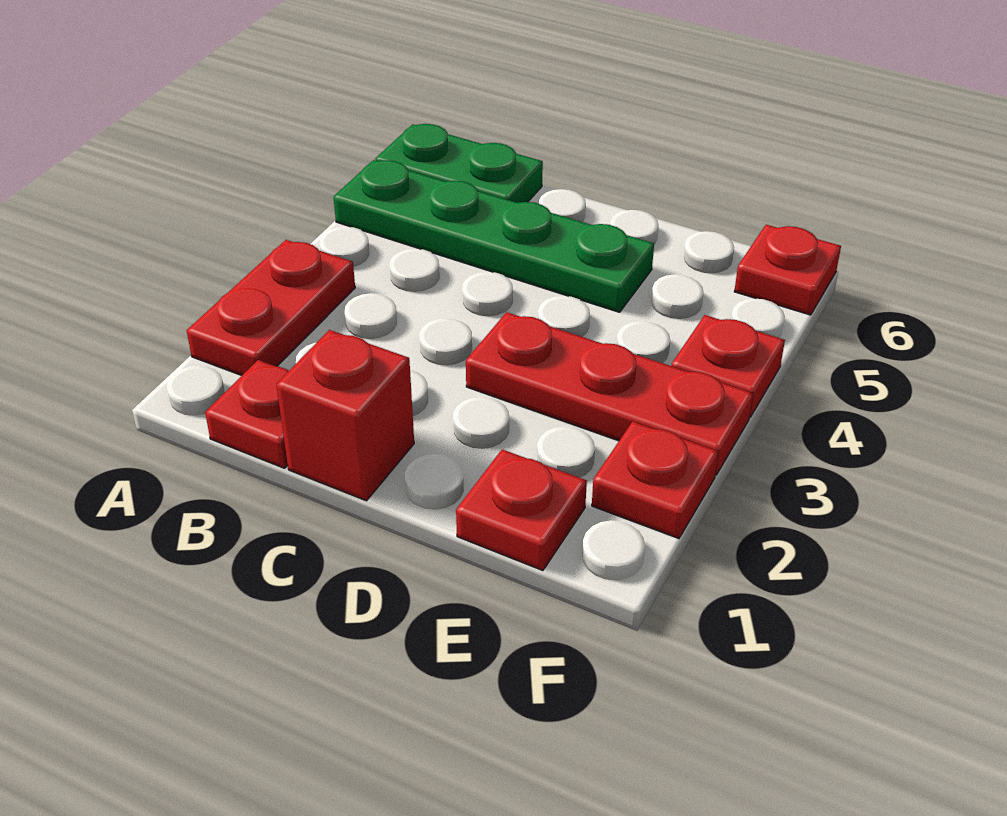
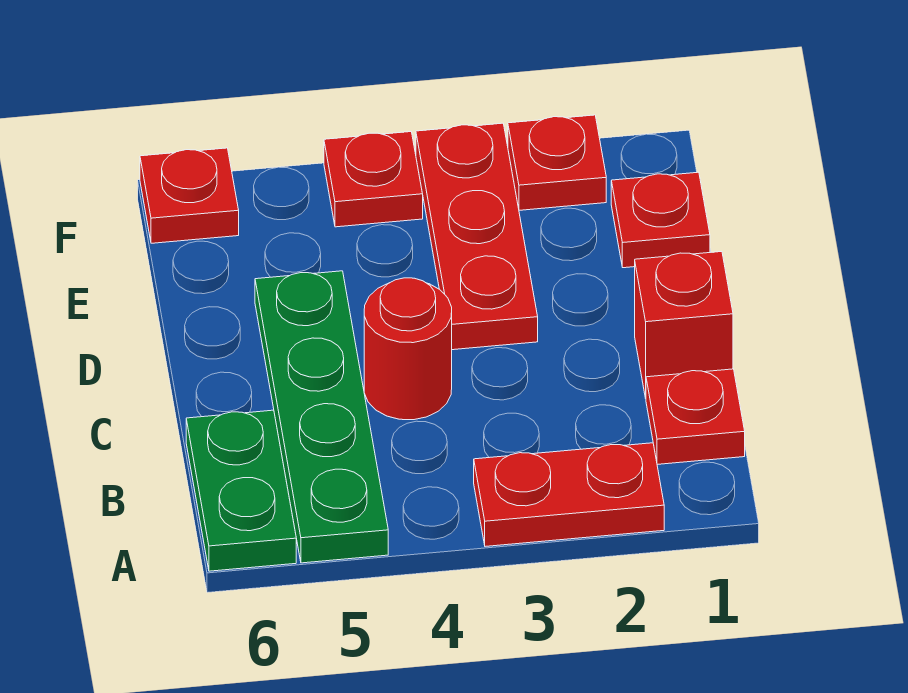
none -> red round brick C4 level 1

